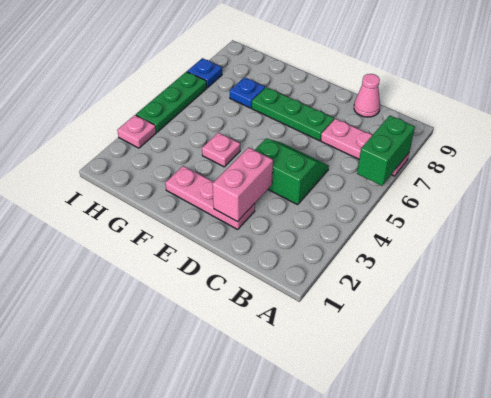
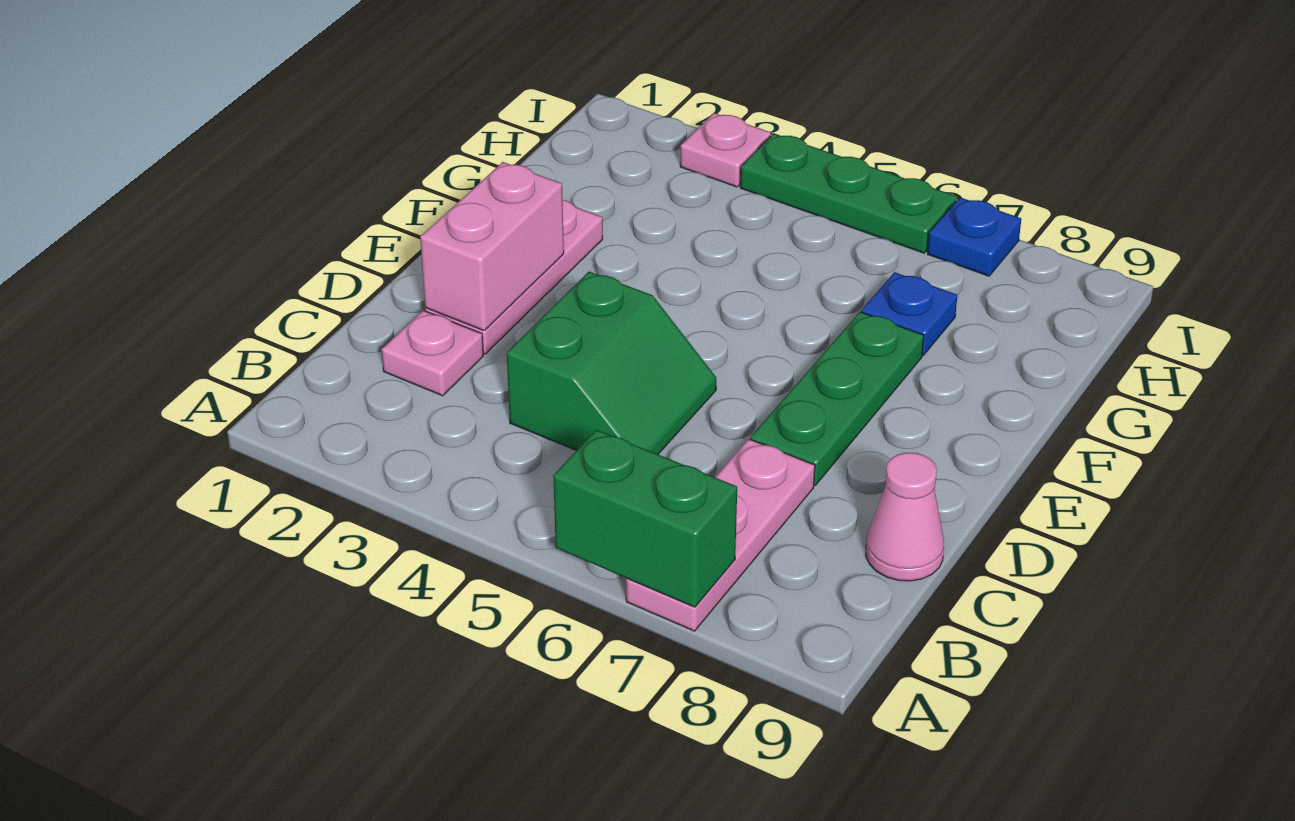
pink brick D2:D3 level 2 -> pink brick D2:E2 level 2
pink plate F4 level 1 -> pink plate C2 level 1

